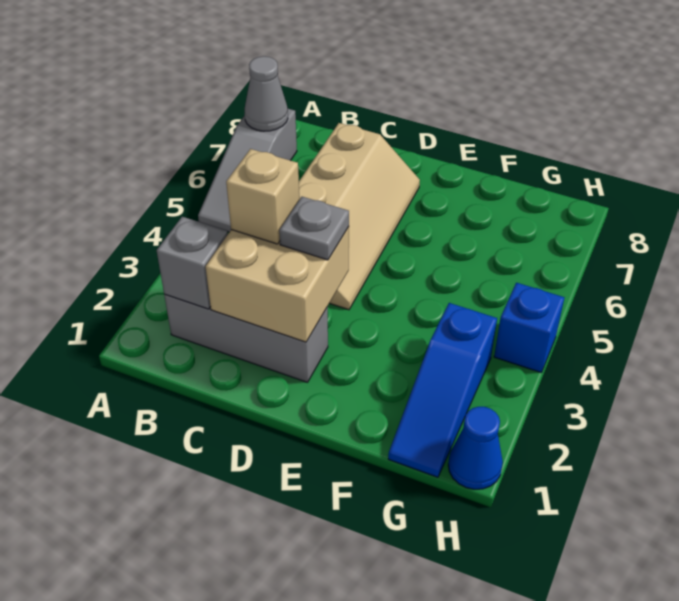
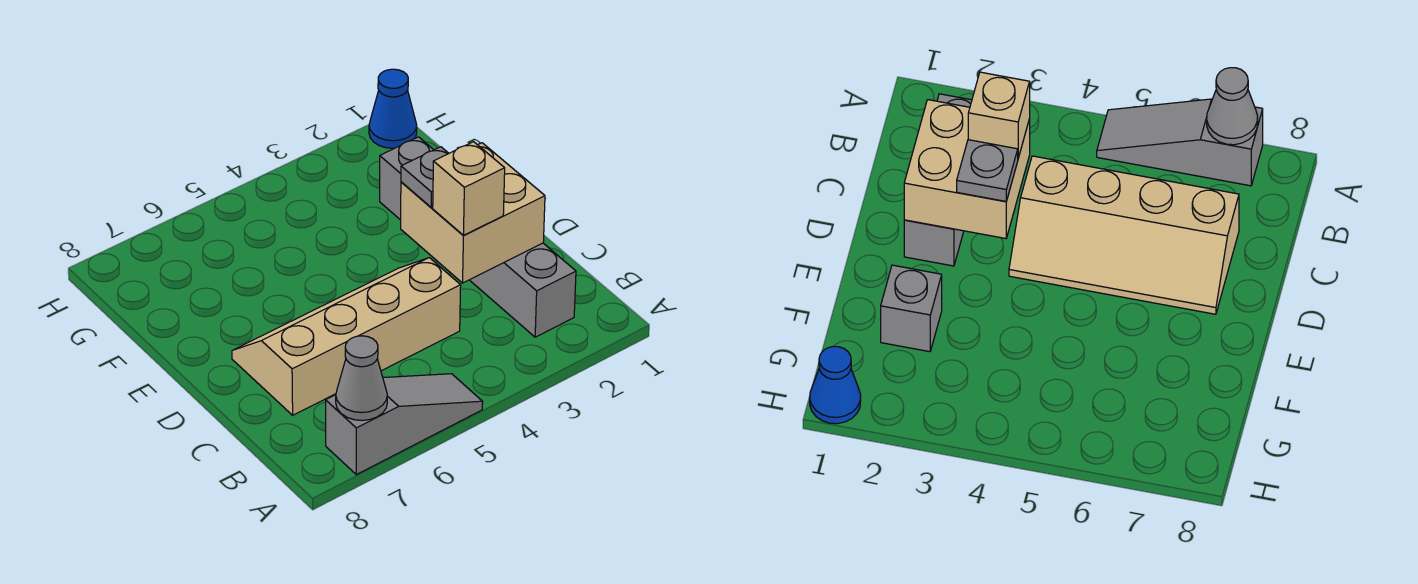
grey brick B2 level 2 -> grey brick F2 level 1
blue slope G1:G3 level 1 top 3 -> none
blue brick H4 level 1 -> none

